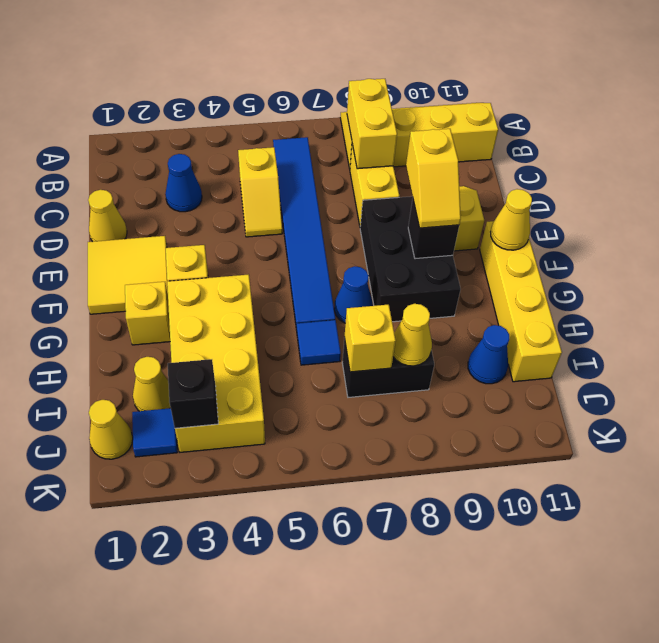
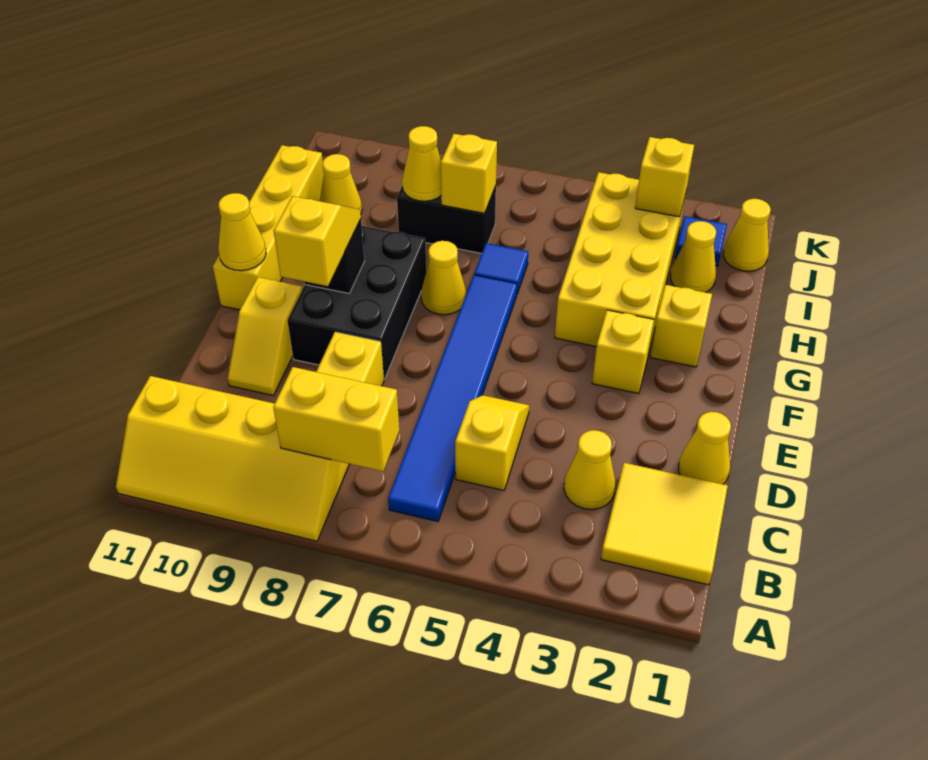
yellow brick B8:C8 level 2 -> yellow brick B7:B8 level 2
blue cone C3 level 1 -> yellow cone C3 level 1
yellow tile E1:F2 level 1 -> yellow tile B1:C2 level 1
blue cone G7 level 1 -> yellow cone G7 level 1
blue cone I10 level 1 -> yellow cone I10 level 1
black brick J3 level 2 -> yellow brick J3 level 2

